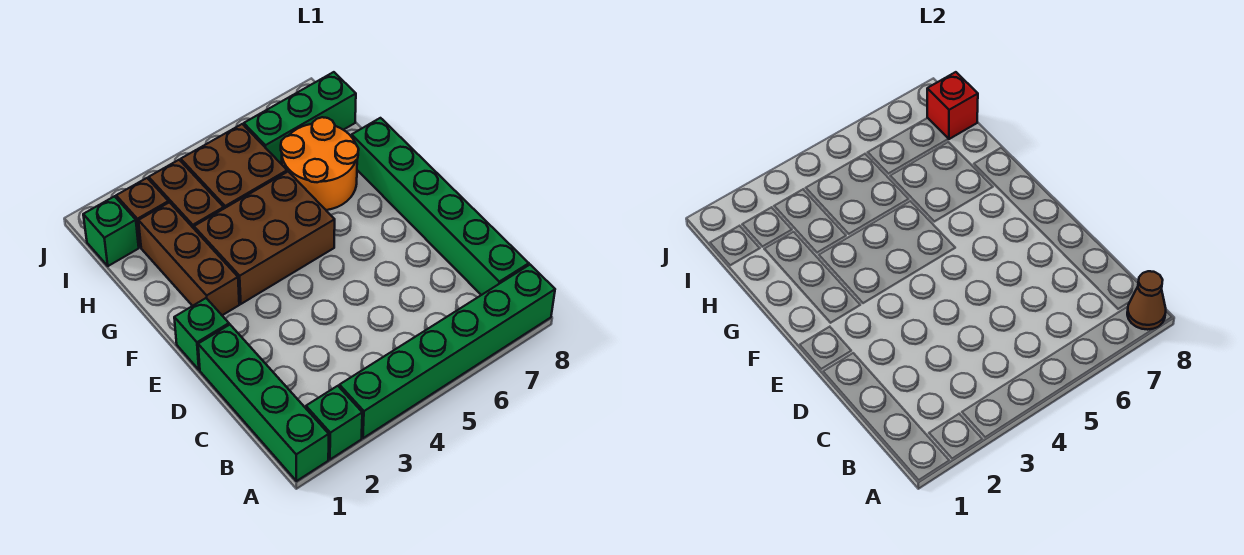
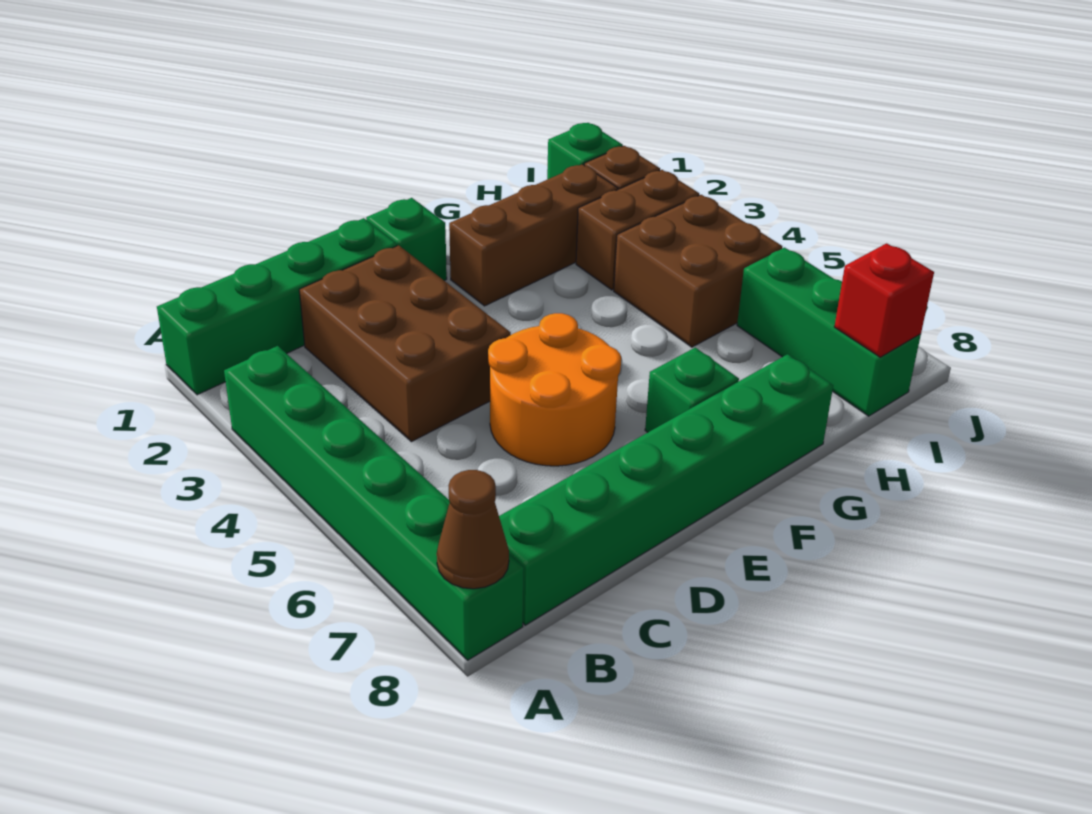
green brick A2 level 1 -> green brick F7 level 1
brown brick F3:G5 level 1 -> brown brick C2:D4 level 1
orange round brick G6:H7 level 1 -> orange round brick D5:E6 level 1

